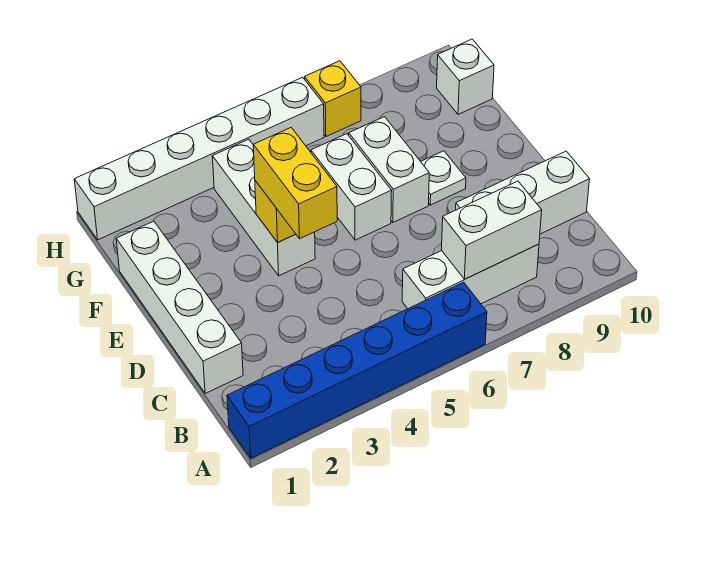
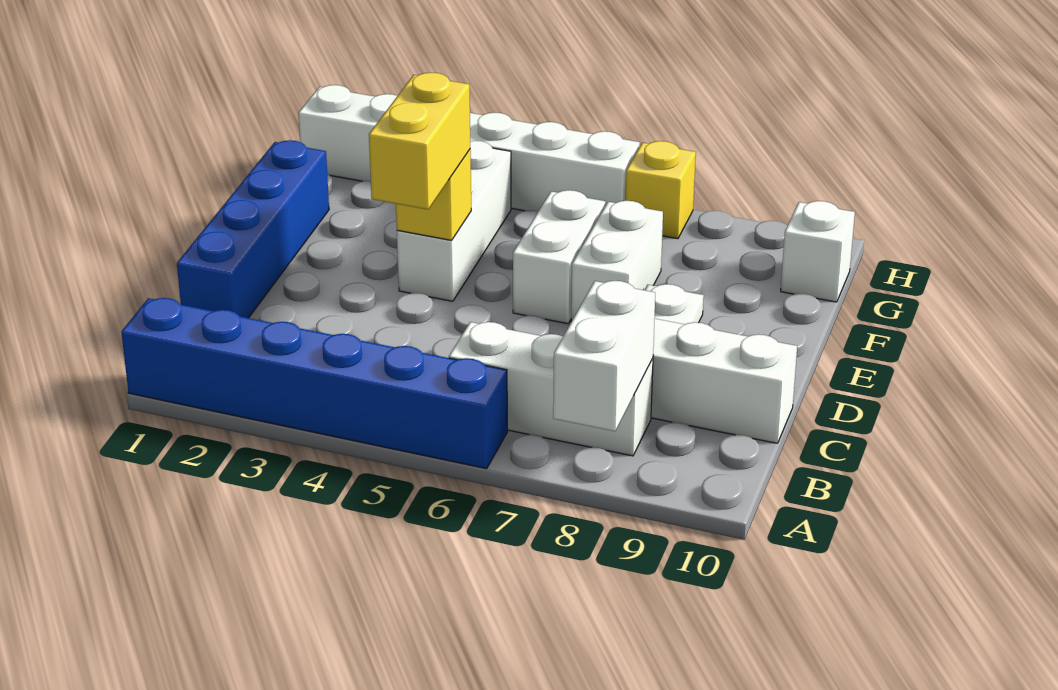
white brick B7:B8 level 2 -> white brick A8:B8 level 2
white brick C1:F1 level 1 -> blue brick C1:F1 level 1

